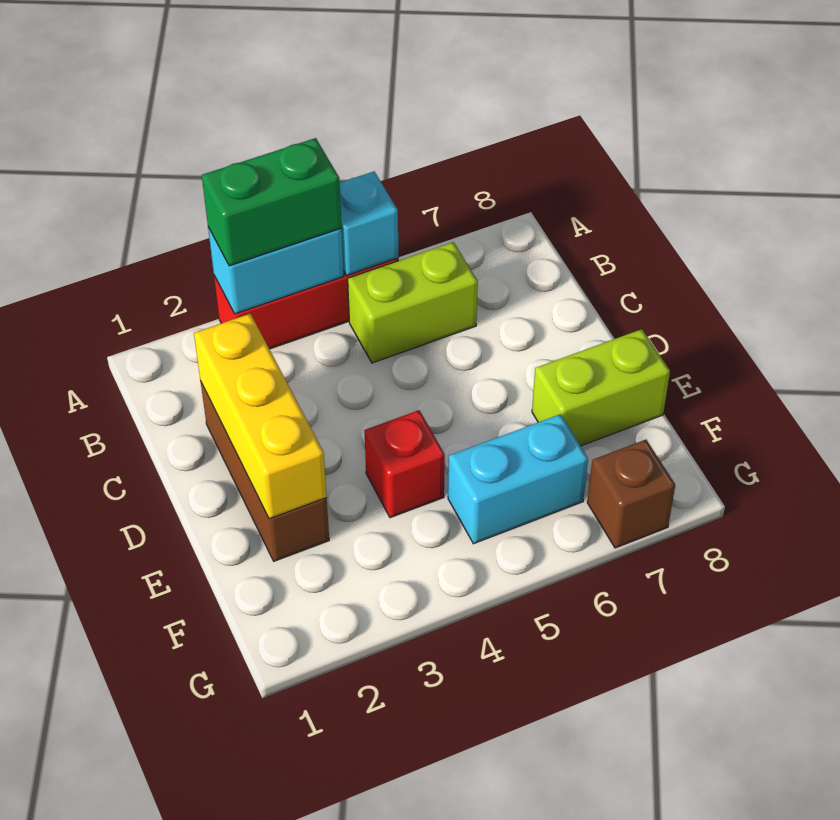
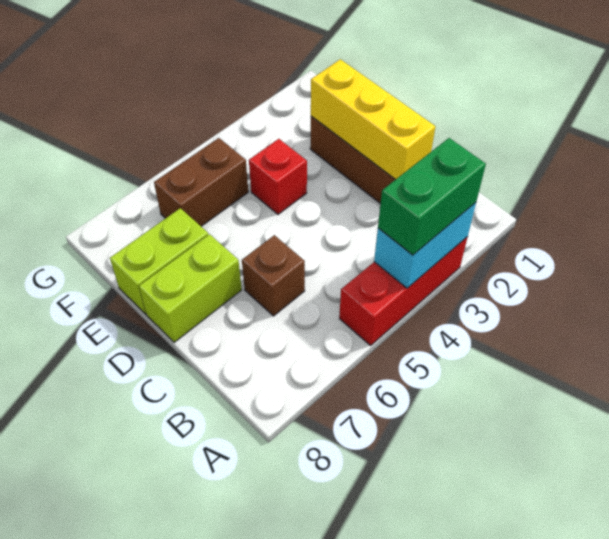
cyan brick A5 level 2 -> none
lime brick B5:B6 level 1 -> lime brick D7:D8 level 1
cyan brick F5:F6 level 1 -> brown brick F5:F6 level 1
brown brick G7 level 1 -> brown brick C6 level 1

